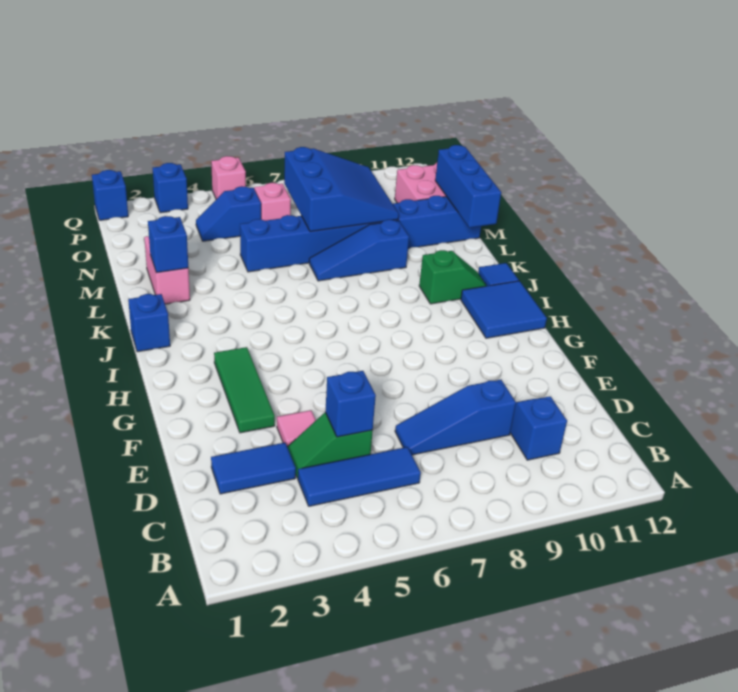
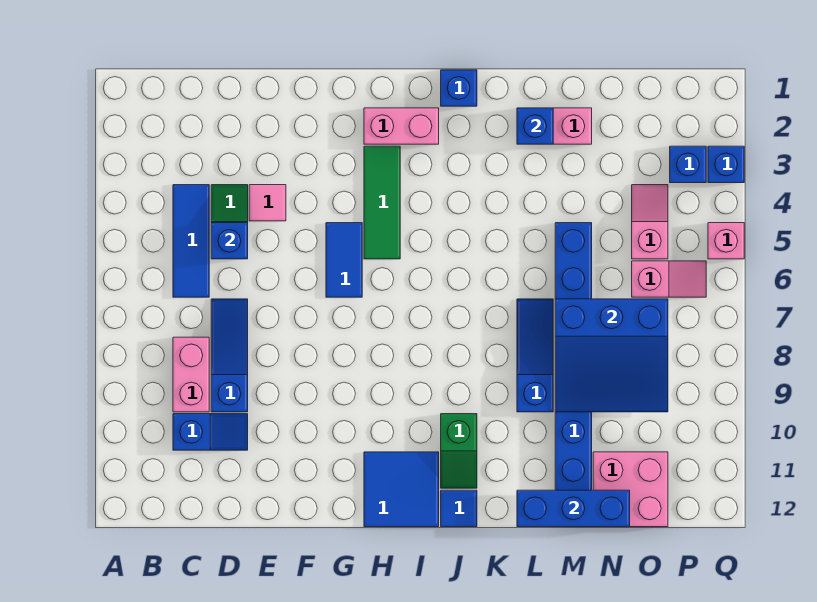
none -> pink brick C8:C9 level 1
blue tile D2:D3 level 1 -> blue tile G5:G6 level 1
green tile F3:H3 level 1 -> green tile H3:H5 level 1
none -> pink brick H2:I2 level 1
blue slope O4:O5 level 1 top 5 -> pink slope O4:O5 level 1 top 5
blue brick Q1 level 1 -> blue brick P3 level 1

